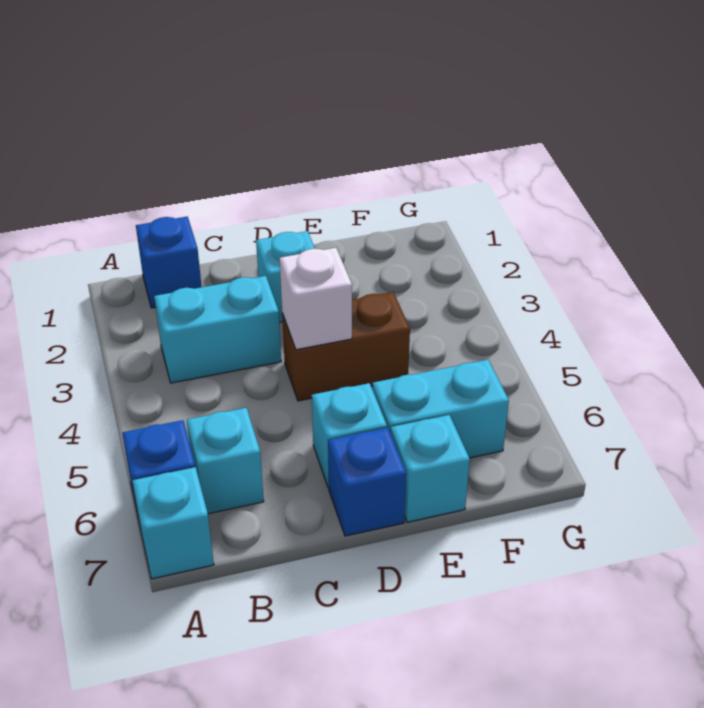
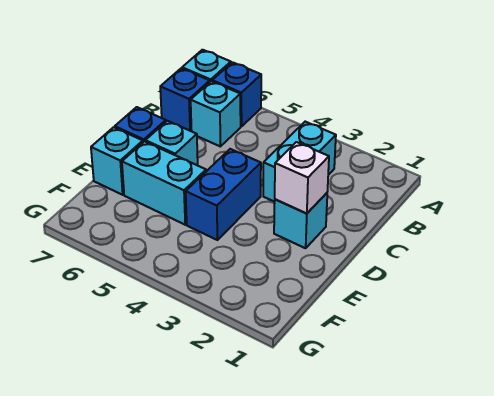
blue brick B1 level 1 -> blue brick B7 level 1
brown brick D4:E4 level 1 -> blue brick D4:E4 level 1
white brick D4 level 2 -> white brick D2 level 2
cyan brick E6:F6 level 1 -> cyan brick E5:E6 level 1

